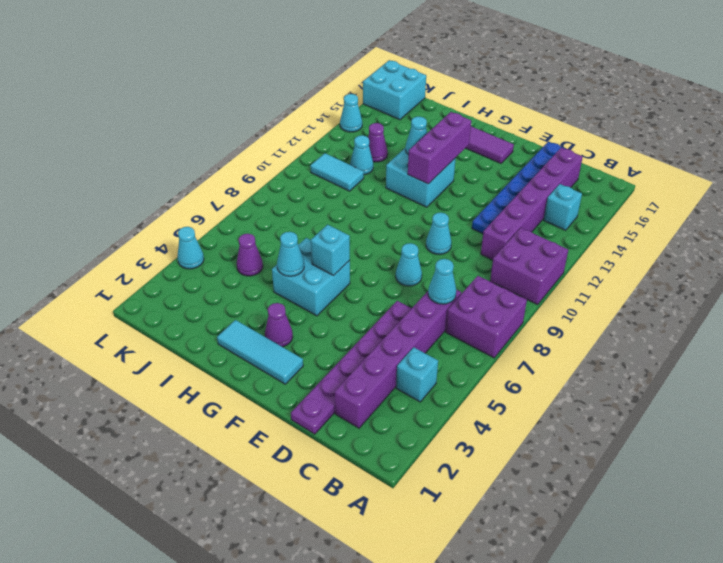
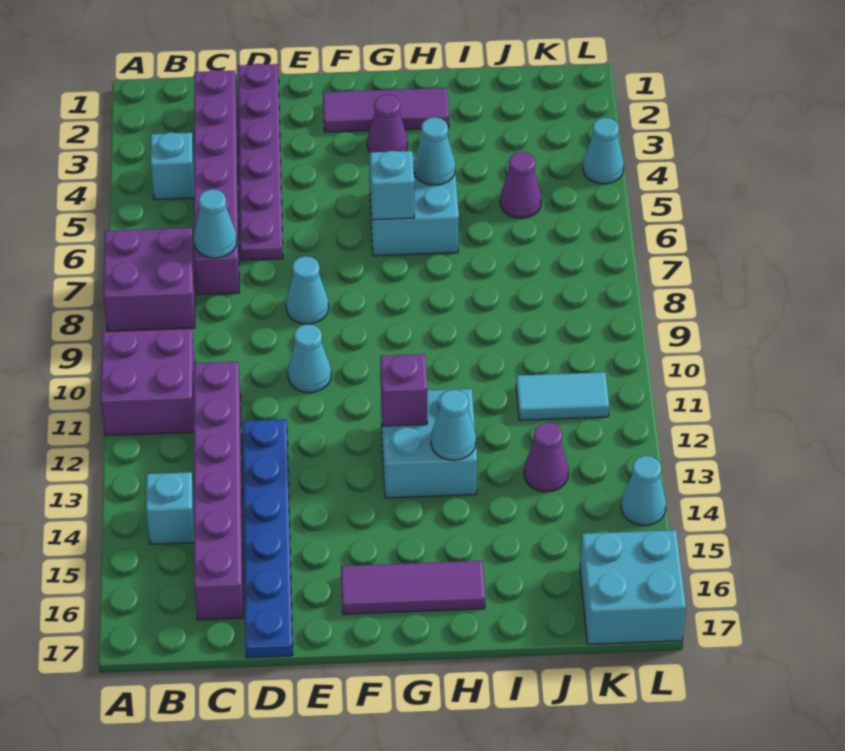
cyan tile F2:H2 level 1 -> purple tile F2:H2 level 1
purple brick G12:G14 level 2 -> purple brick G12 level 2
cyan cone J12 level 1 -> none

